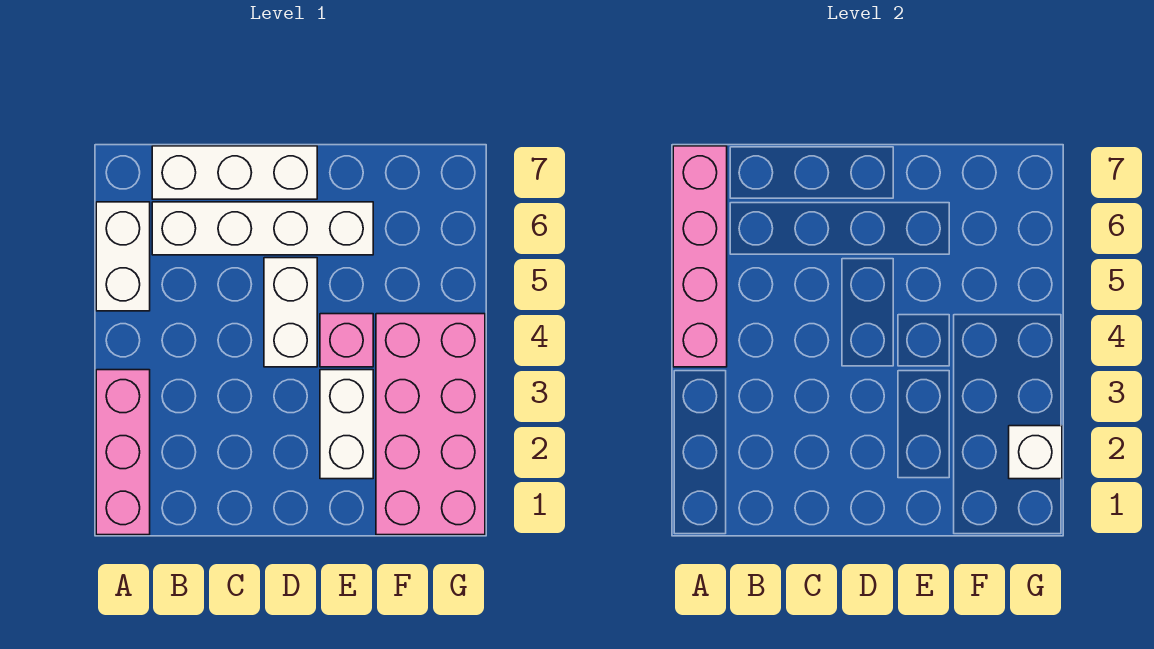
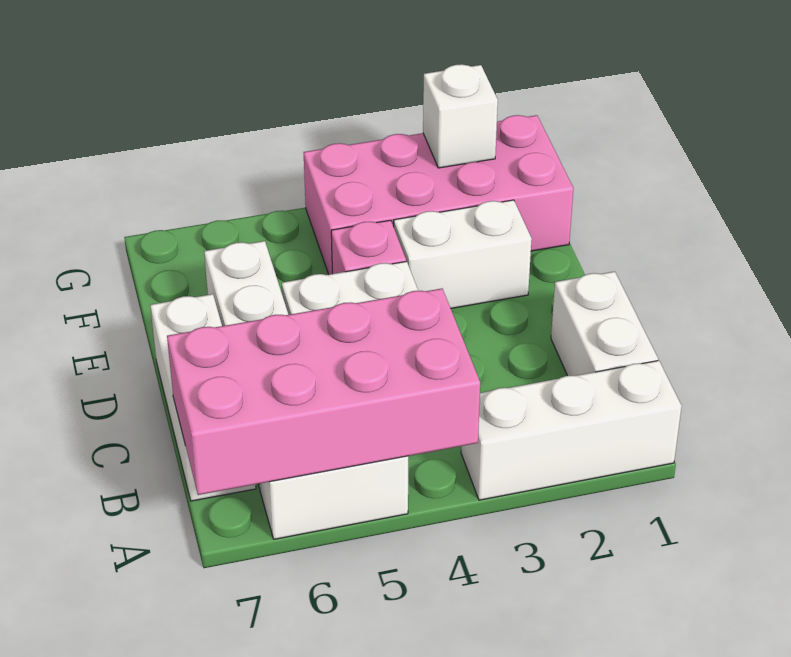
pink brick A1:A3 level 1 -> white brick A1:A3 level 1
pink brick A4:A7 level 2 -> pink brick A4:B7 level 2
none -> white brick B1:C1 level 1

